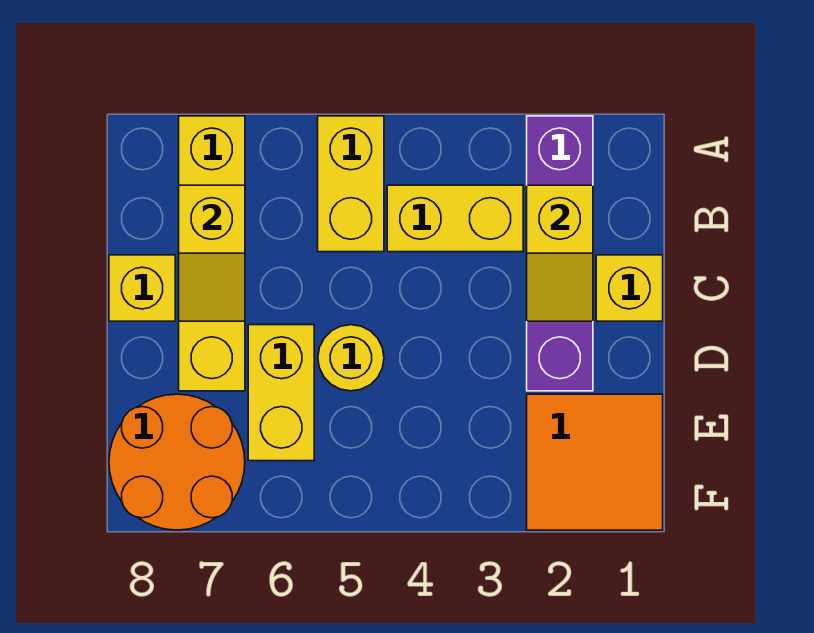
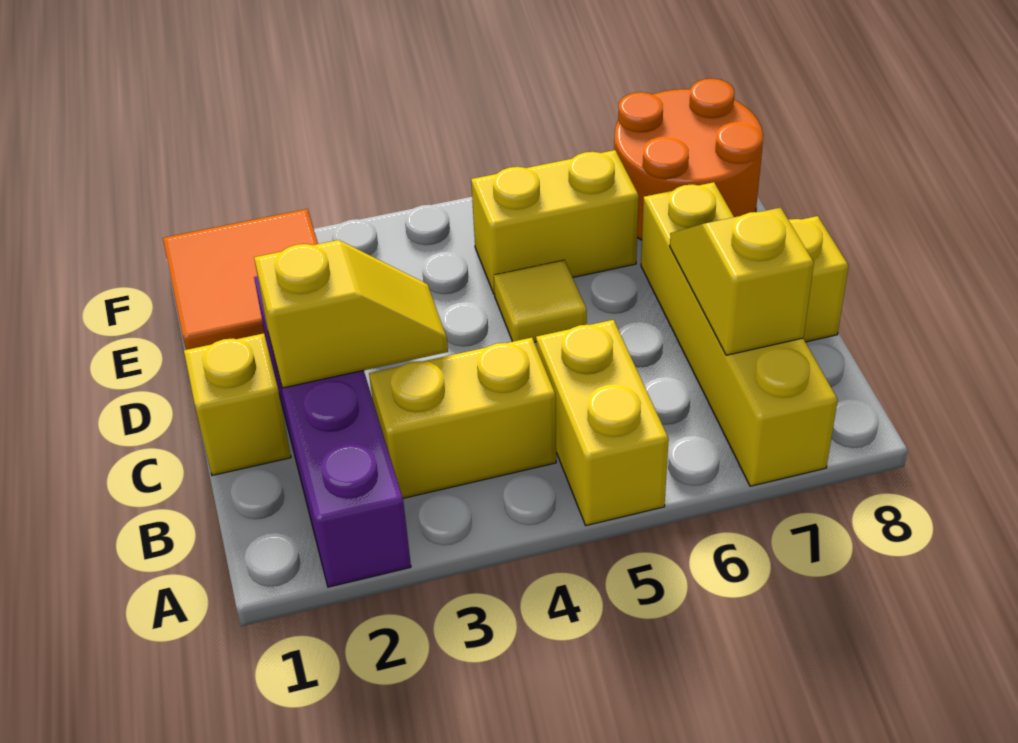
yellow slope B2:C2 level 2 top B -> yellow slope C2:C3 level 2 top 2
yellow round brick D5 level 1 -> yellow tile D5 level 1
yellow brick D6:E6 level 1 -> yellow brick E5:E6 level 1

